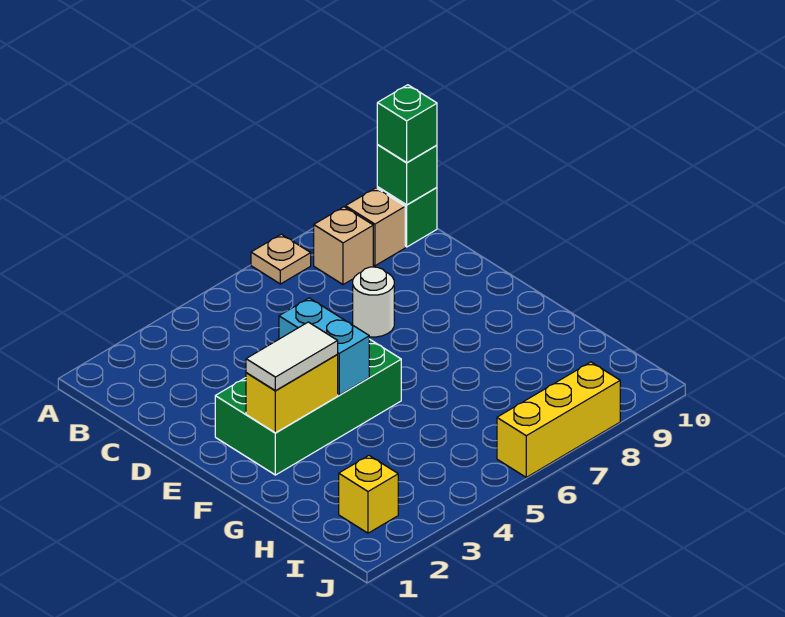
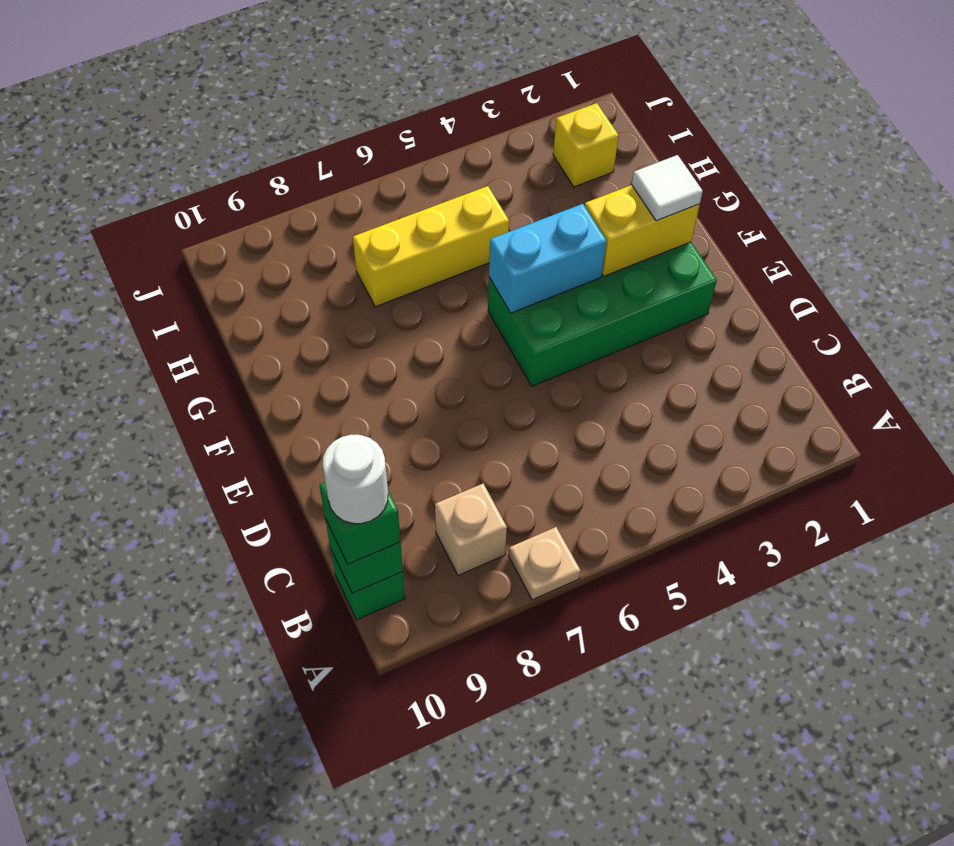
tan brick B9 level 1 -> none
white round brick D7 level 1 -> white round brick B10 level 4
cyan brick E4:F4 level 2 -> cyan brick F4:F5 level 2
white tile F2:F3 level 3 -> white tile F2 level 3
yellow brick J6:J8 level 1 -> yellow brick H5:H7 level 1

